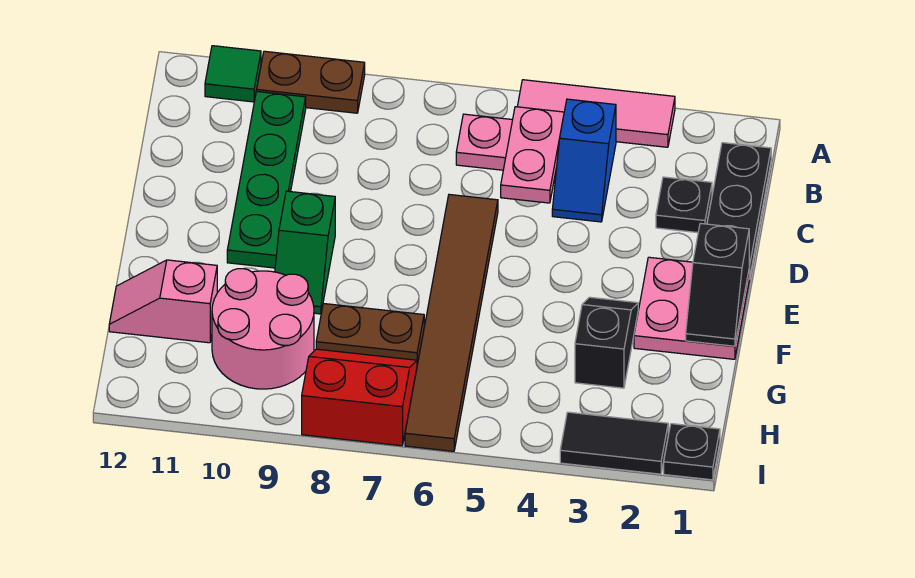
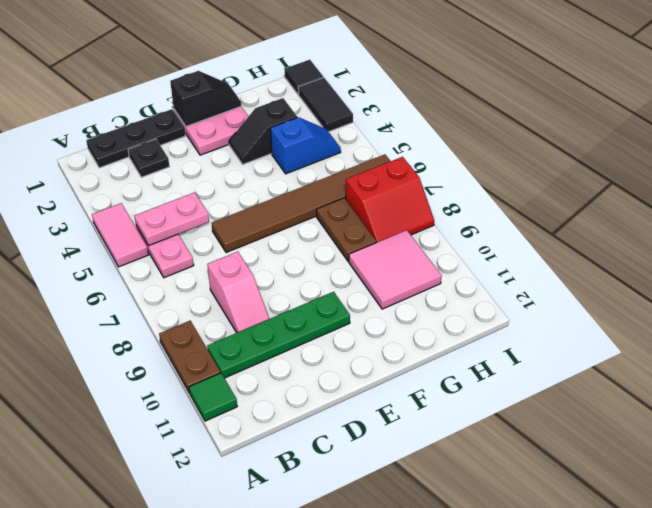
pink tile A3:A5 level 1 -> pink tile A4:A5 level 1
blue slope B4:C4 level 1 top B -> blue slope G4:H4 level 1 top G
green slope E9:F9 level 1 top E -> none
pink round brick G9:H10 level 1 -> pink tile G9:H10 level 1
pink slope G11:G12 level 1 top 11 -> pink slope C8:C9 level 1 top 8
red slope H7:I8 level 1 top I -> red slope H7:I8 level 1 top 7
black plate I1 level 1 -> black tile I1 level 1

